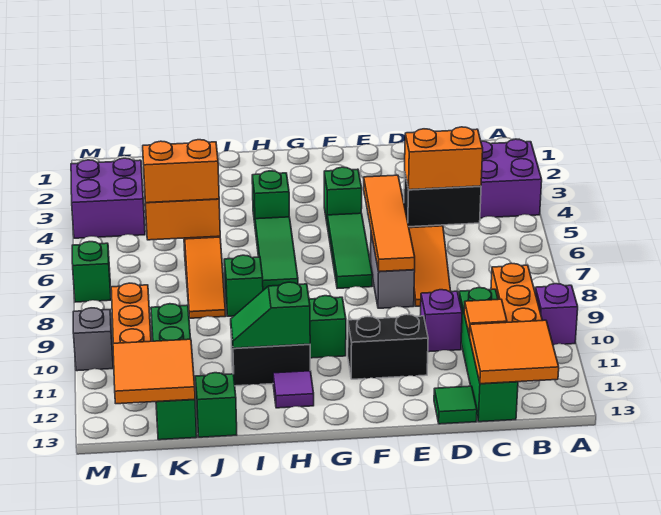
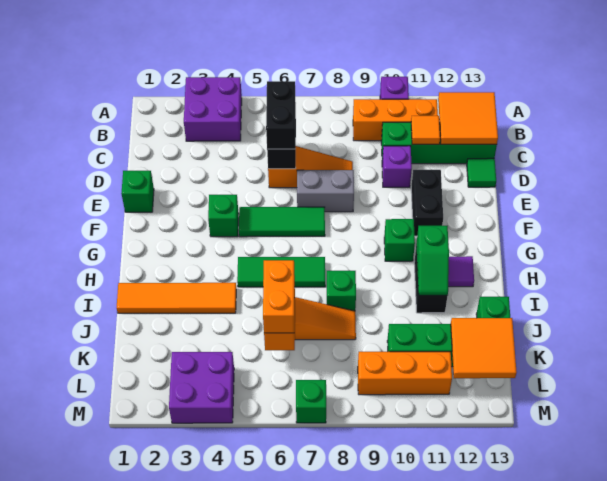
orange brick C6:D6 level 3 -> black brick C6:D6 level 3
orange tile E5:E8 level 2 -> orange tile I1:I4 level 1
green brick H4 level 1 -> green brick E1 level 1
grey brick M10 level 1 -> none

